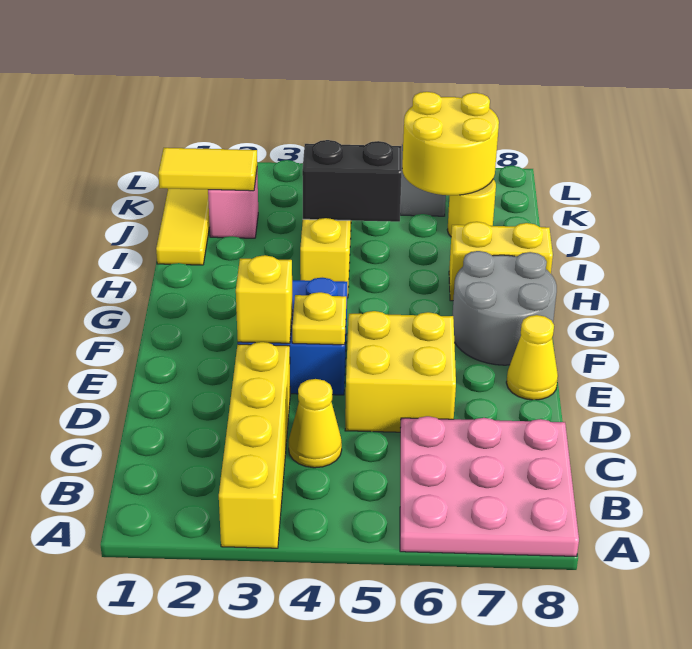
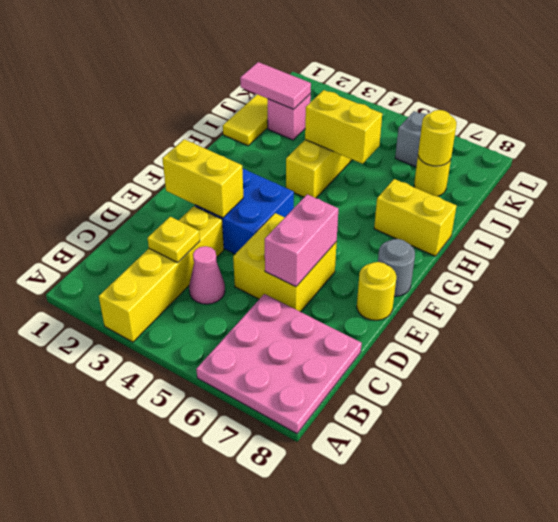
yellow cone C4 level 1 -> pink cone C4 level 1
none -> pink brick D6:E6 level 2
yellow brick E3 level 2 -> yellow brick E2:E3 level 2
yellow plate E4 level 2 -> yellow plate C3 level 2
yellow cone E8 level 1 -> yellow round brick E8 level 1
grey round brick F7:G8 level 1 -> grey round brick F8 level 1
black brick I4:I5 level 2 -> yellow brick I4:I5 level 2
yellow tile J1:J2 level 2 -> pink tile J1:J2 level 2
yellow round brick J6:K7 level 2 -> yellow round brick J7 level 2

